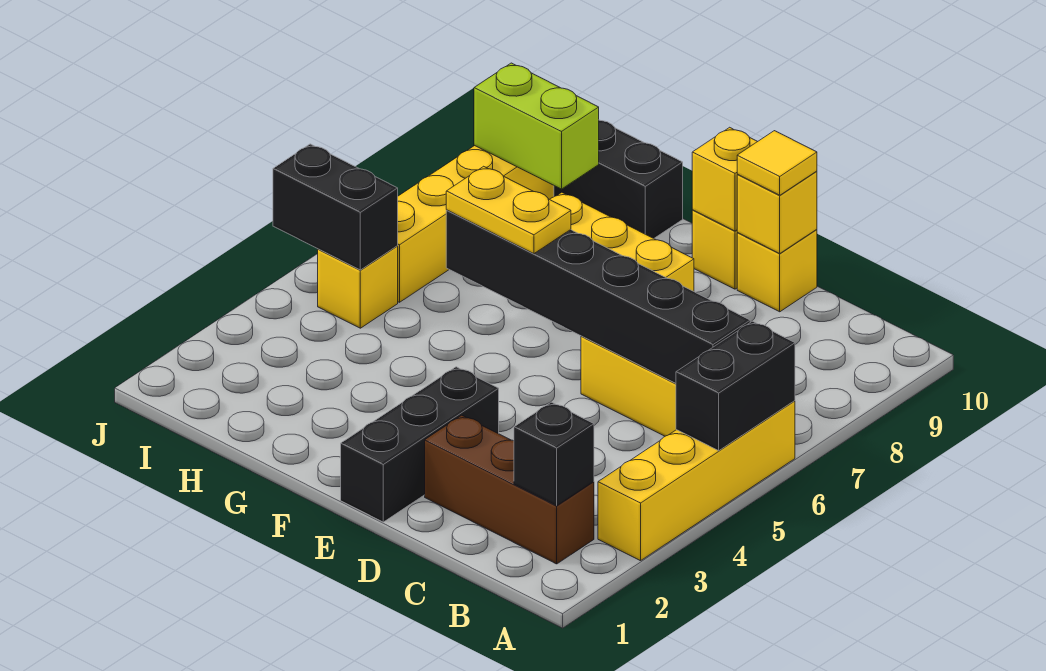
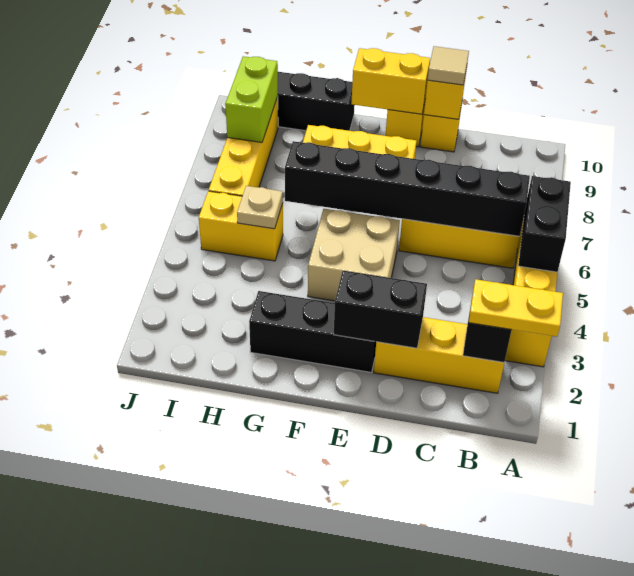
brown brick B2:D2 level 1 -> yellow brick B2:D2 level 1
yellow tile D10 level 3 -> tan tile D10 level 3
black brick E1:E3 level 1 -> black brick E2:G2 level 1
none -> tan brick E4:F5 level 1
yellow brick E10 level 2 -> yellow brick E10:F10 level 2
yellow plate F6:G6 level 3 -> yellow plate A2:B2 level 3
none -> tan plate H5 level 2
lime brick H9:I9 level 2 -> lime brick I8:I9 level 2
yellow brick I5 level 1 -> yellow brick H5:I5 level 1
black brick I5:J5 level 2 -> black brick D2:E2 level 2

